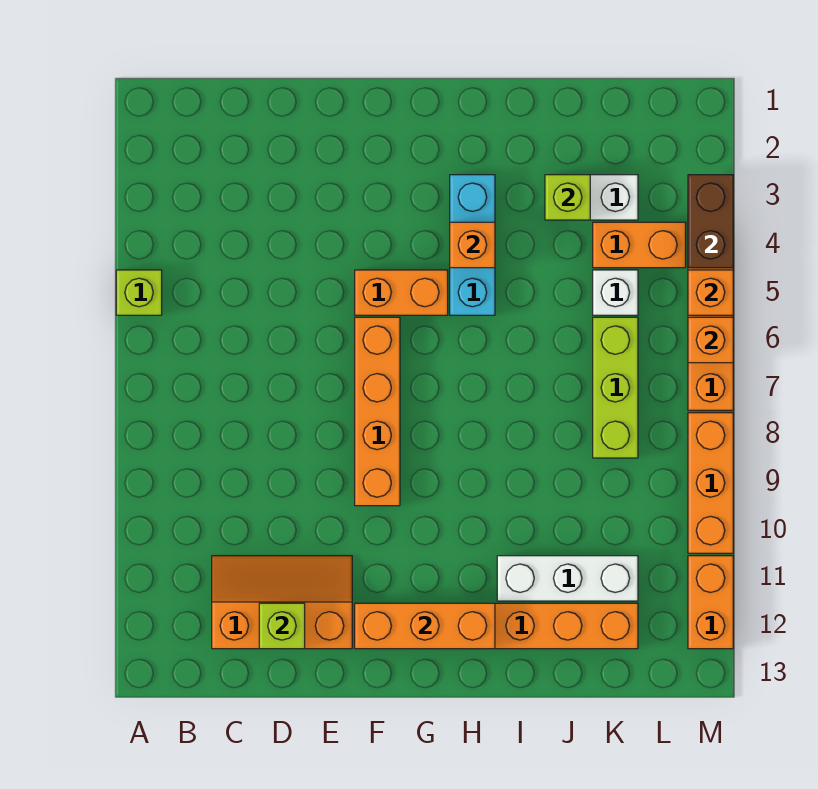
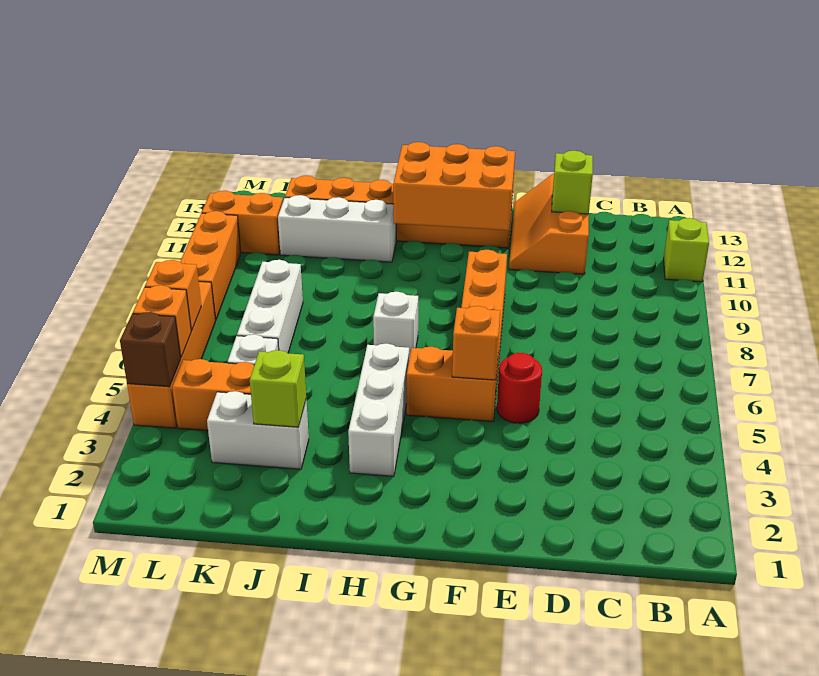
lime brick A5 level 1 -> lime brick A11 level 1
orange slope C11:E12 level 1 top 12 -> orange slope D11:E13 level 1 top D
none -> red round brick E5 level 1
orange brick F12:H12 level 2 -> orange brick F11:H12 level 2
cyan brick H3:H5 level 1 -> white brick H3:H5 level 1
orange brick H4 level 2 -> orange brick F5 level 2
none -> white brick H7 level 1
lime brick K6:K8 level 1 -> white brick K6:K8 level 1
brown brick M3:M4 level 2 -> brown brick M4 level 2
orange brick M11:M12 level 1 -> orange brick L11:M11 level 1

